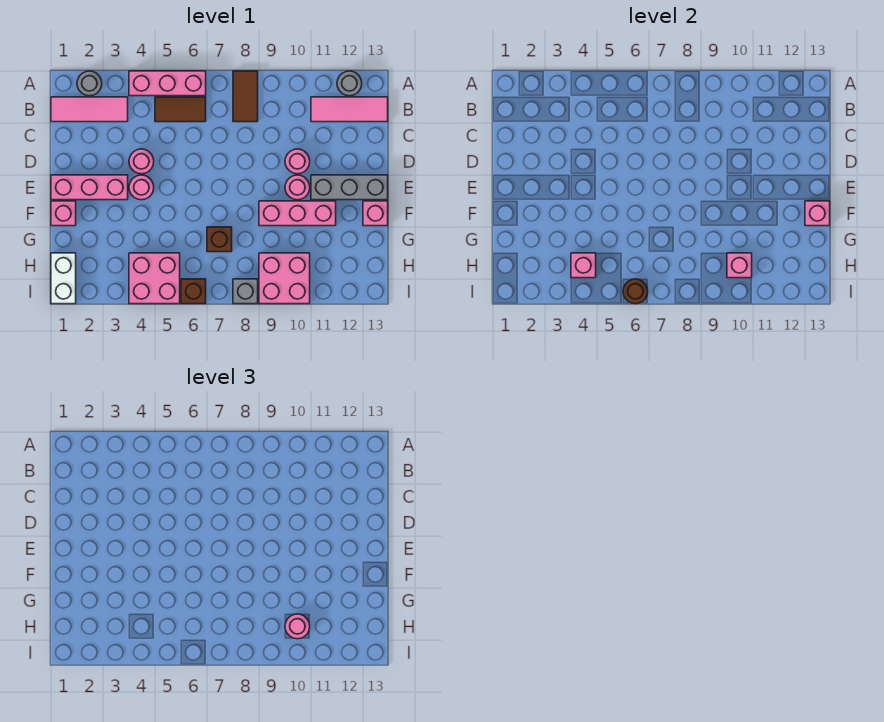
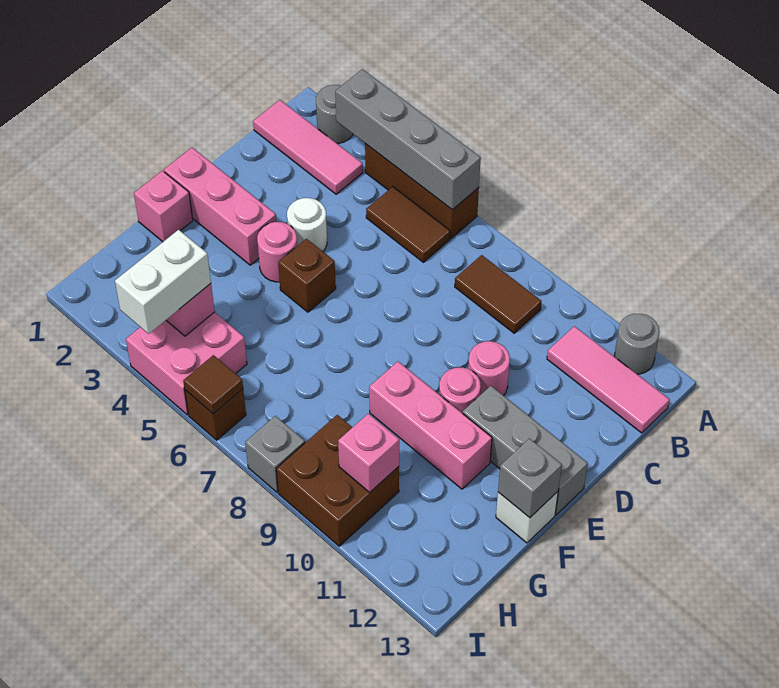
none -> grey brick A3:A6 level 2
pink brick A4:A6 level 1 -> brown brick A4:A6 level 1
brown tile A8:B8 level 1 -> brown tile B8:B9 level 1
pink round brick D4 level 1 -> white round brick D4 level 1
pink brick F13 level 1 -> white brick F13 level 1
pink brick F13 level 2 -> grey brick F13 level 2
brown brick G7 level 1 -> brown brick E5 level 1
white brick H1:I1 level 1 -> white brick H4:I4 level 3
pink brick H9:I10 level 1 -> brown brick H9:I10 level 1
pink round brick H10 level 3 -> none
brown round brick I6 level 2 -> brown tile I6 level 2

